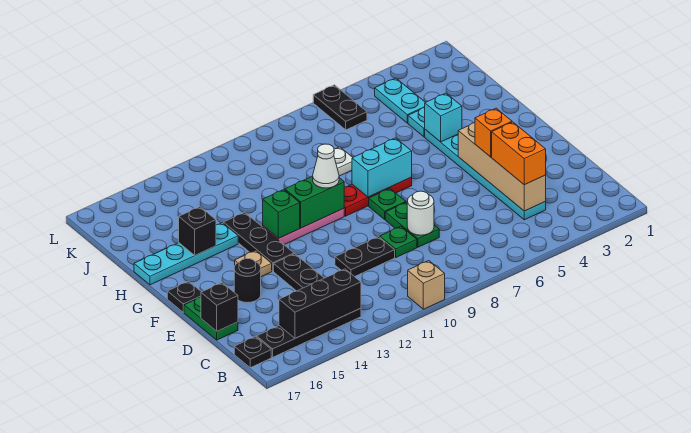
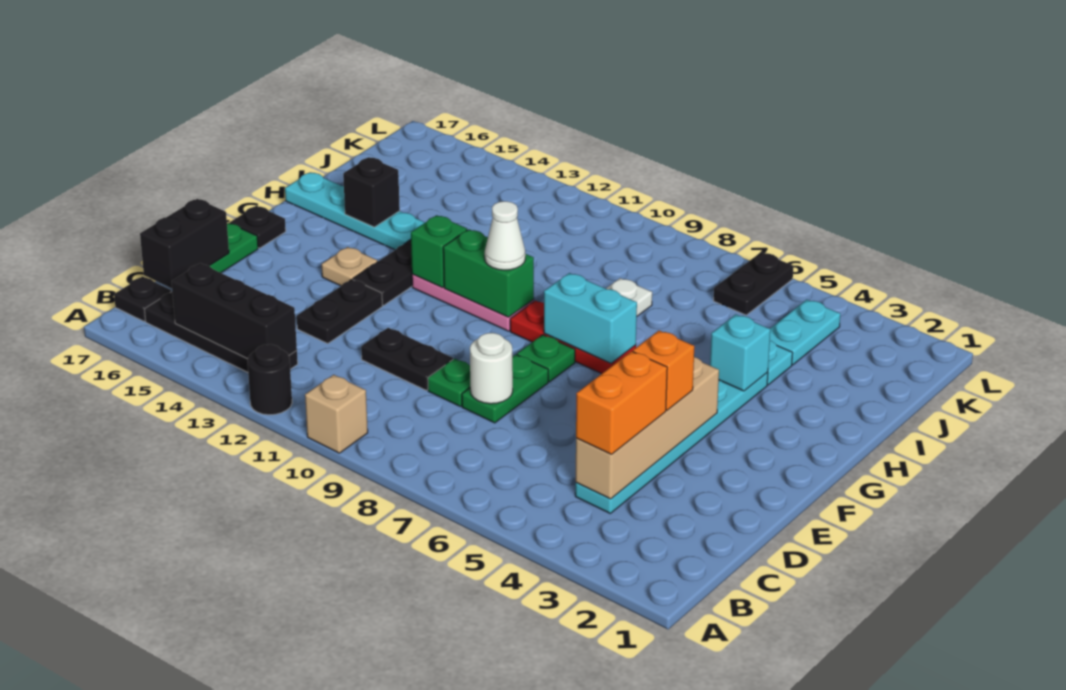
black brick D17 level 2 -> black brick C17:D17 level 2
black round brick E15 level 1 -> black round brick A12 level 1

